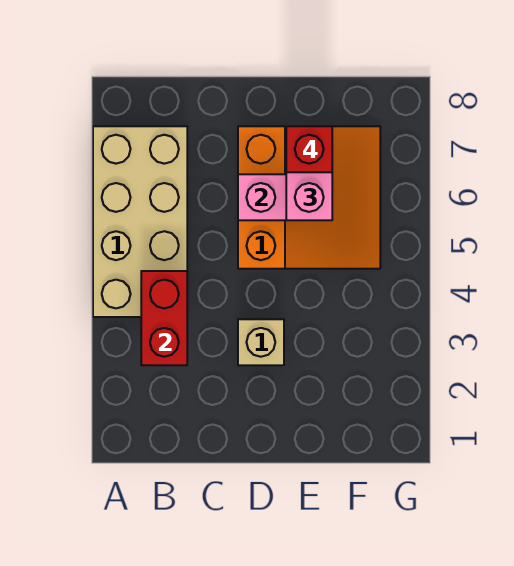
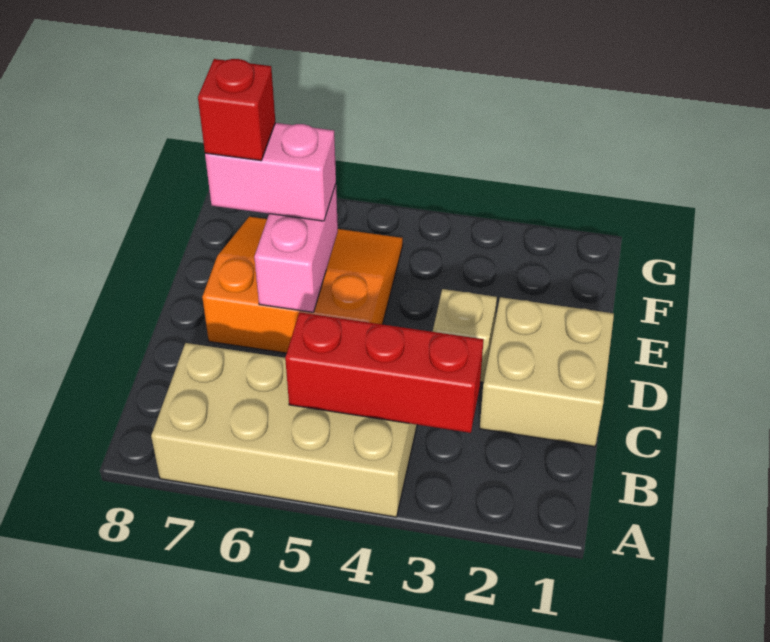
red brick B3:B4 level 2 -> red brick B3:B5 level 2
none -> tan brick C1:D2 level 1

